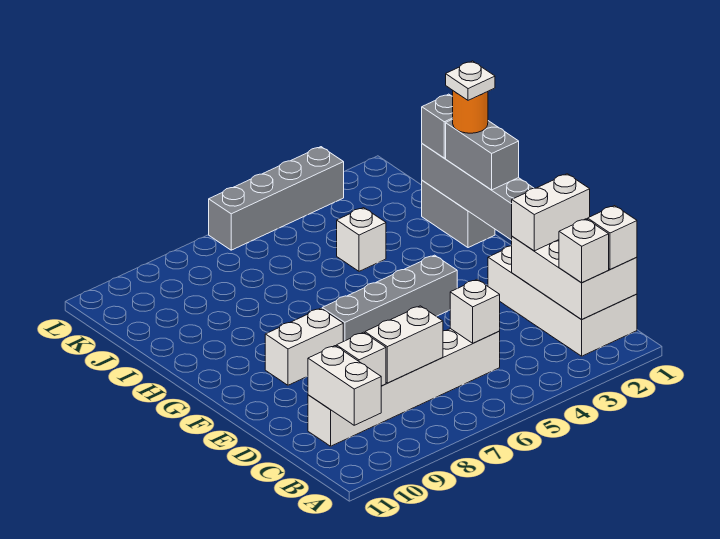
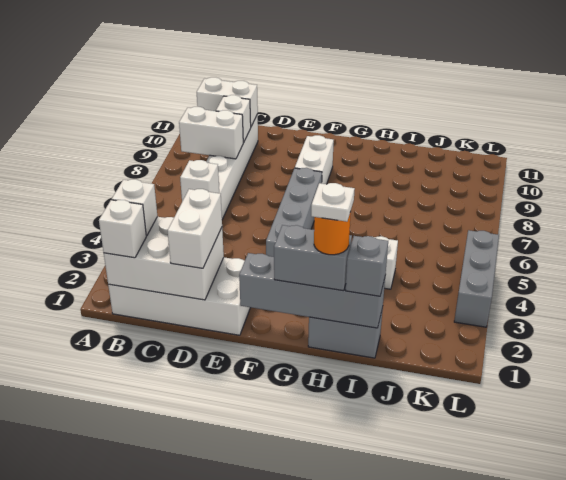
white brick C7:C8 level 2 -> white brick B8:C8 level 2
grey brick L3:L6 level 1 -> grey brick L3:L5 level 1

